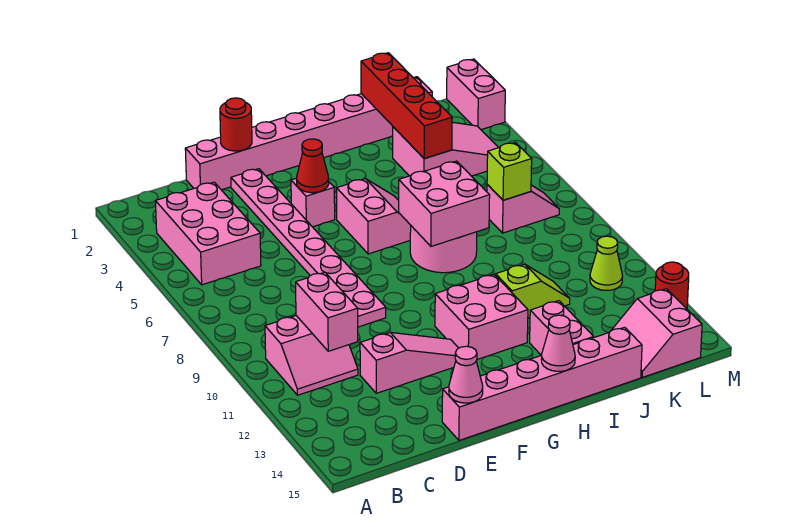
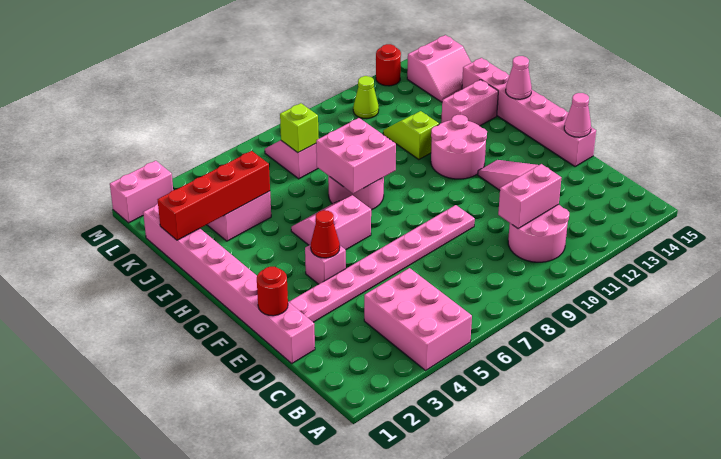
pink brick B3:C5 level 1 -> pink brick A4:C5 level 1
pink slope B10:C11 level 1 top 10 -> pink round brick B10:C11 level 1
pink brick G11:H12 level 1 -> pink round brick G11:H12 level 1

